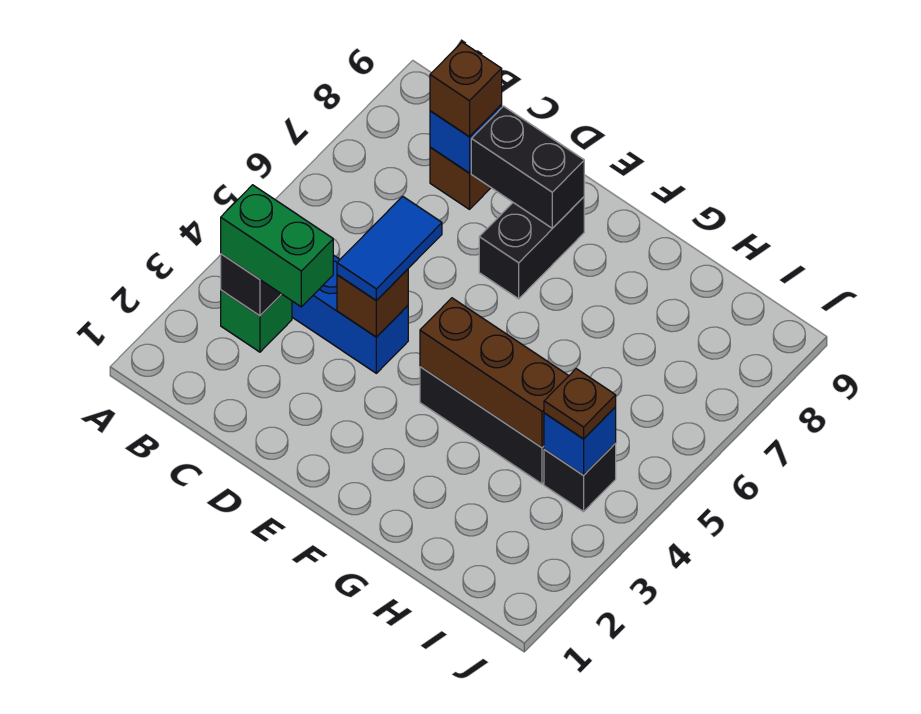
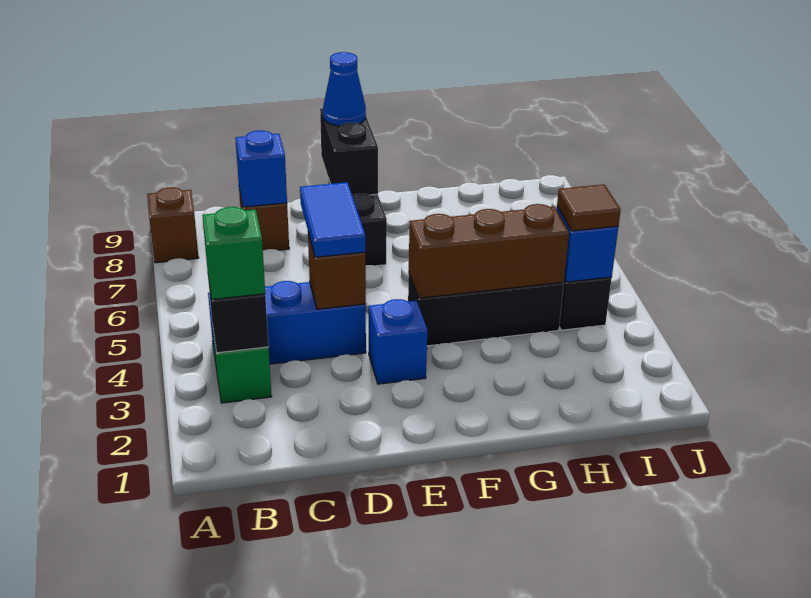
green brick B3:C3 level 3 -> green brick B3 level 3
brown brick C8 level 3 -> brown brick A8 level 1
black brick D8:E8 level 2 -> black brick E8:E9 level 2
none -> blue brick E3 level 1
none -> blue cone E9 level 3
brown plate I4 level 3 -> brown tile I4 level 3

